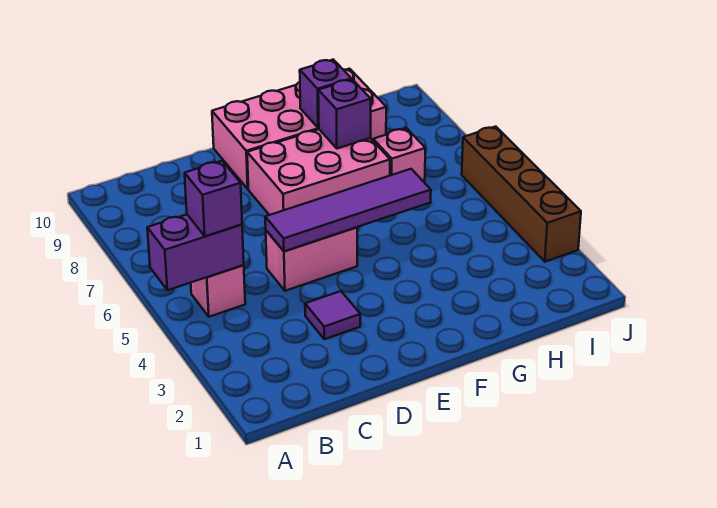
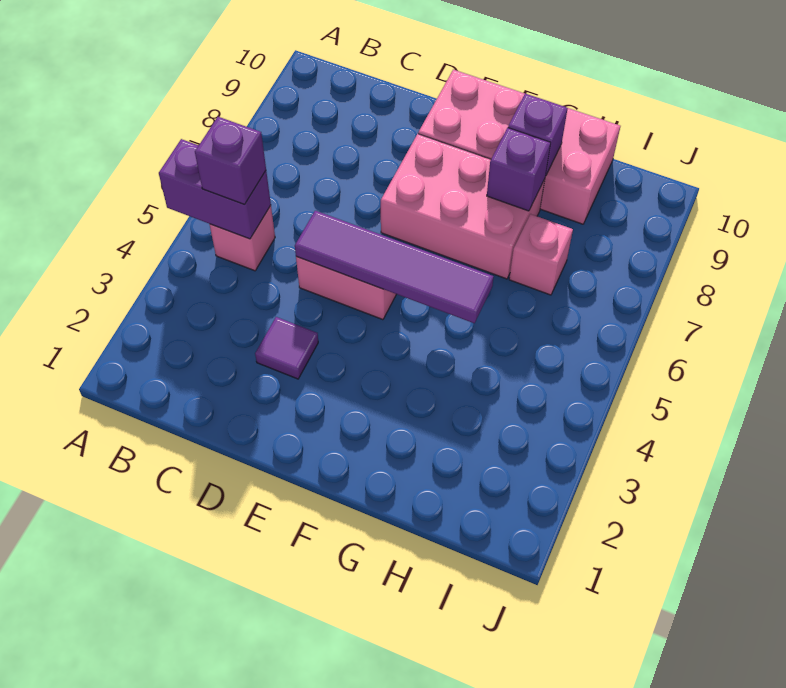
brown brick J3:J6 level 1 -> none

